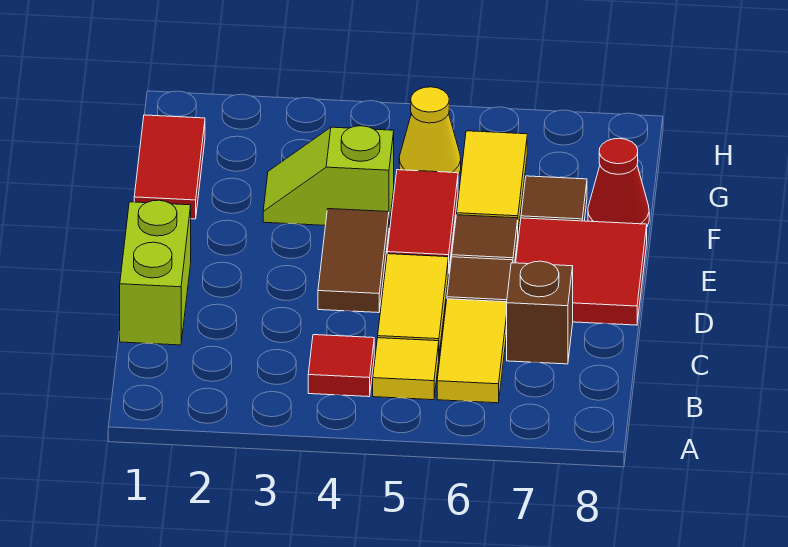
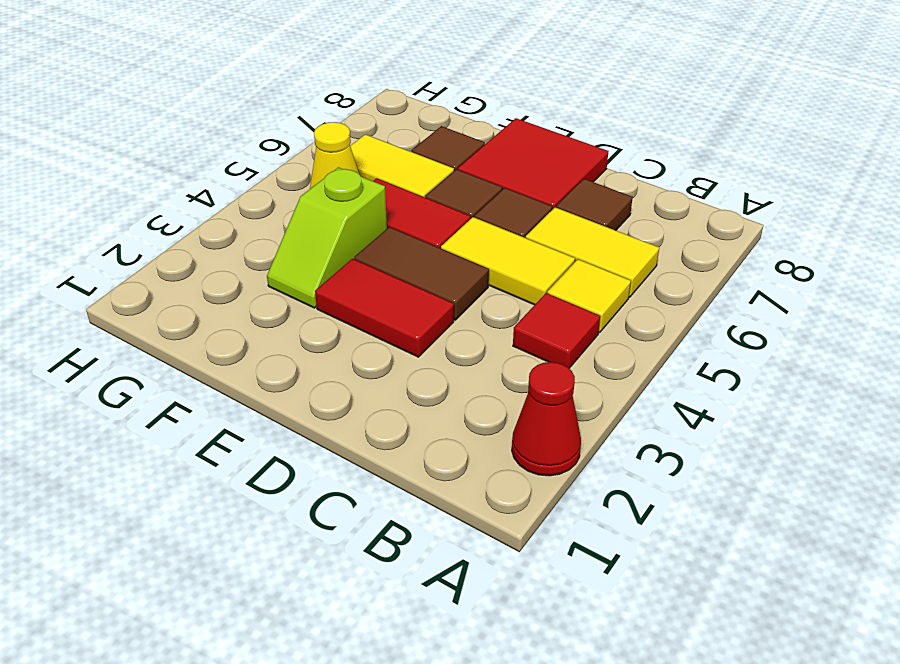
lime brick C1:D1 level 1 -> none
brown brick C7 level 1 -> brown tile C7 level 1
red tile F1:G1 level 1 -> red tile D3:E3 level 1
red cone F8 level 1 -> red cone A2 level 1

